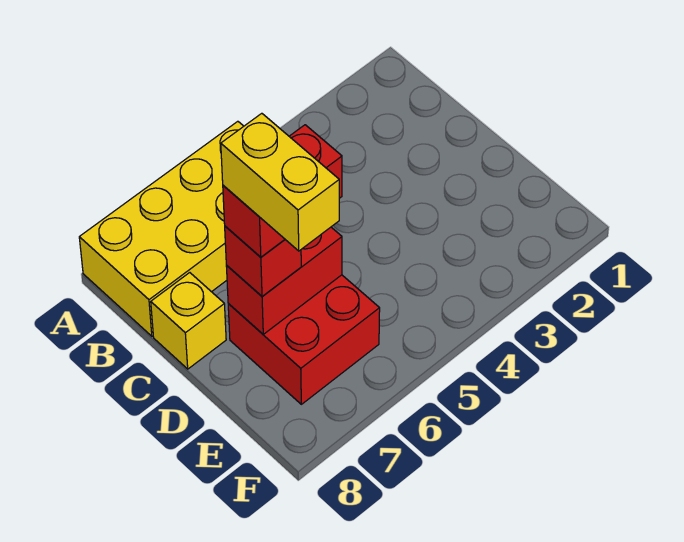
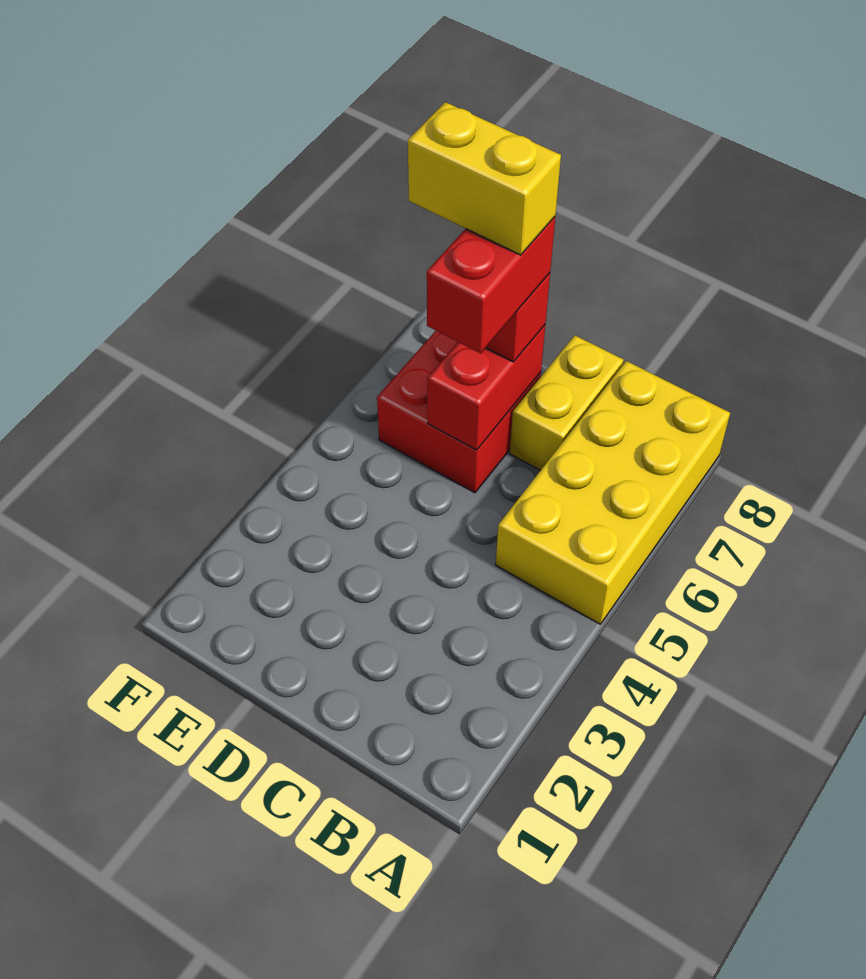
yellow brick C8 level 1 -> yellow brick C7:C8 level 1

